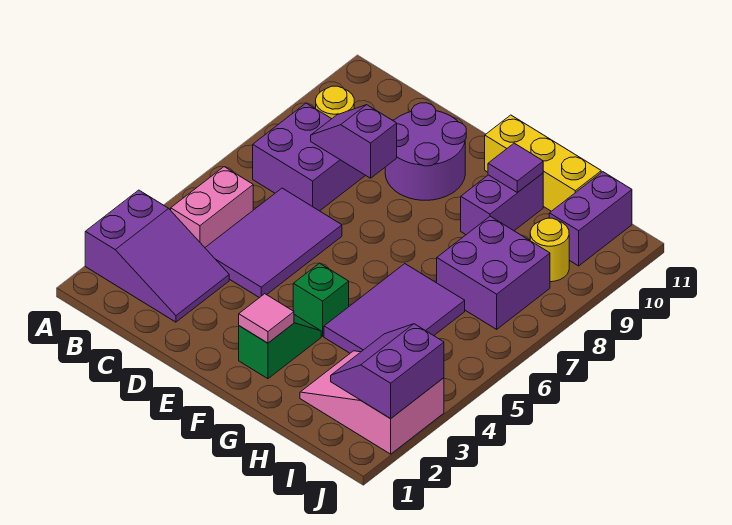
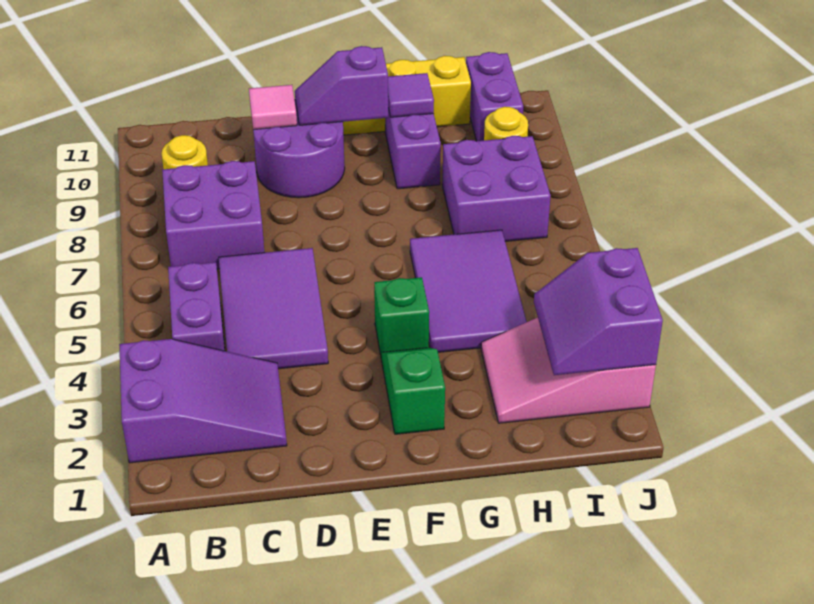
pink brick B4:B5 level 1 -> purple brick B4:B5 level 1
purple slope C8:D8 level 2 top D -> purple slope E10:F10 level 2 top F
pink tile F2 level 2 -> pink tile D10 level 2

